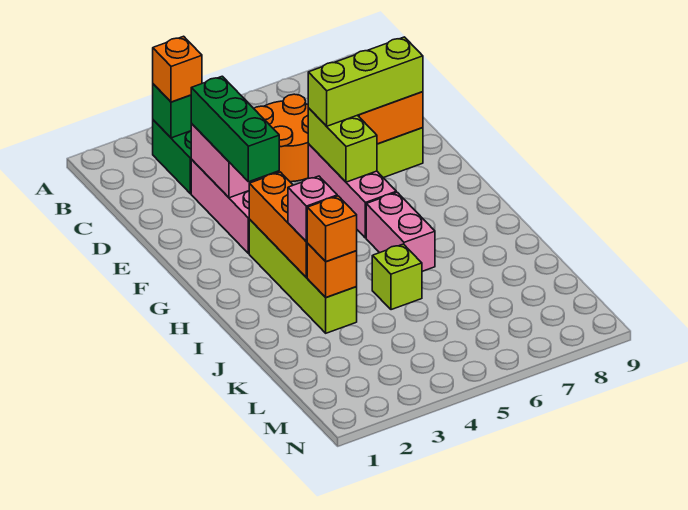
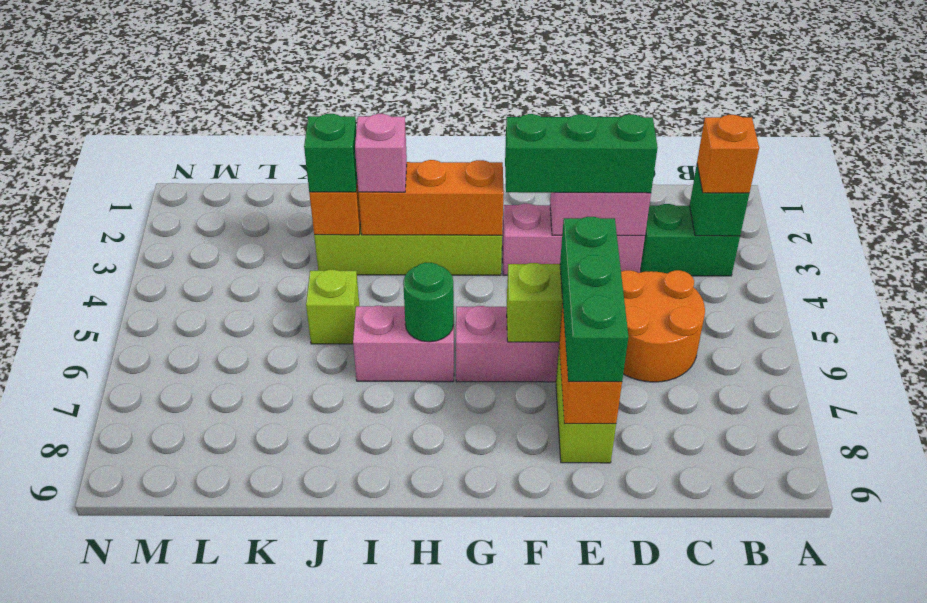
lime brick E6:E8 level 3 -> green brick E6:E8 level 3
none -> green round brick H6 level 2
orange brick J3 level 3 -> green brick J3 level 3

